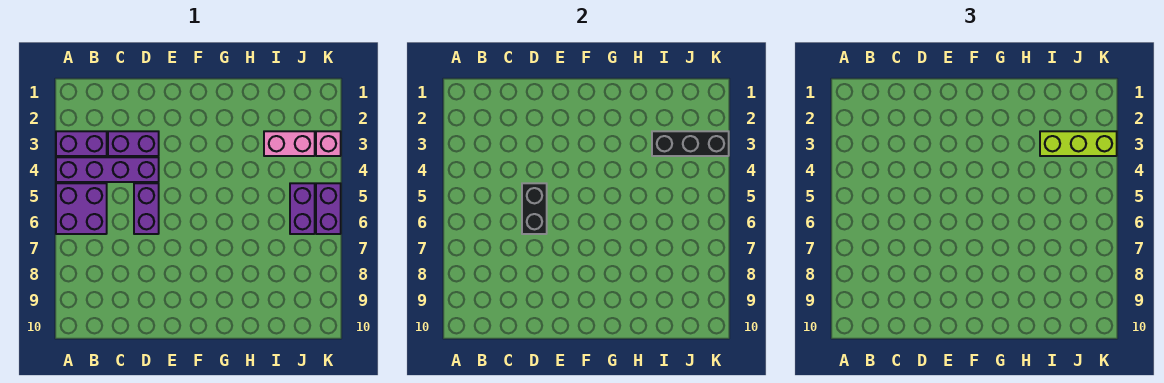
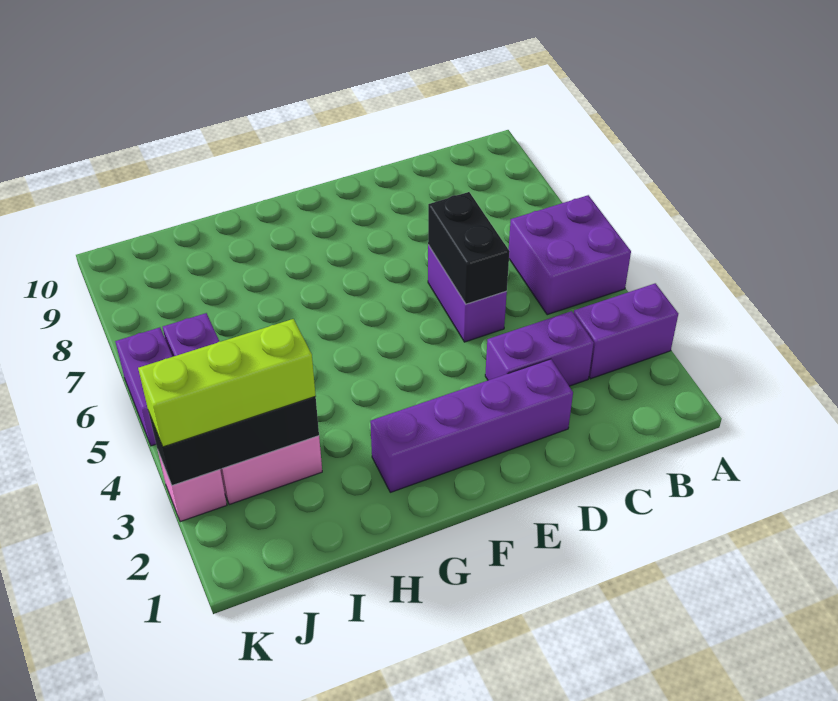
purple brick A4:D4 level 1 -> purple brick D2:G2 level 1

